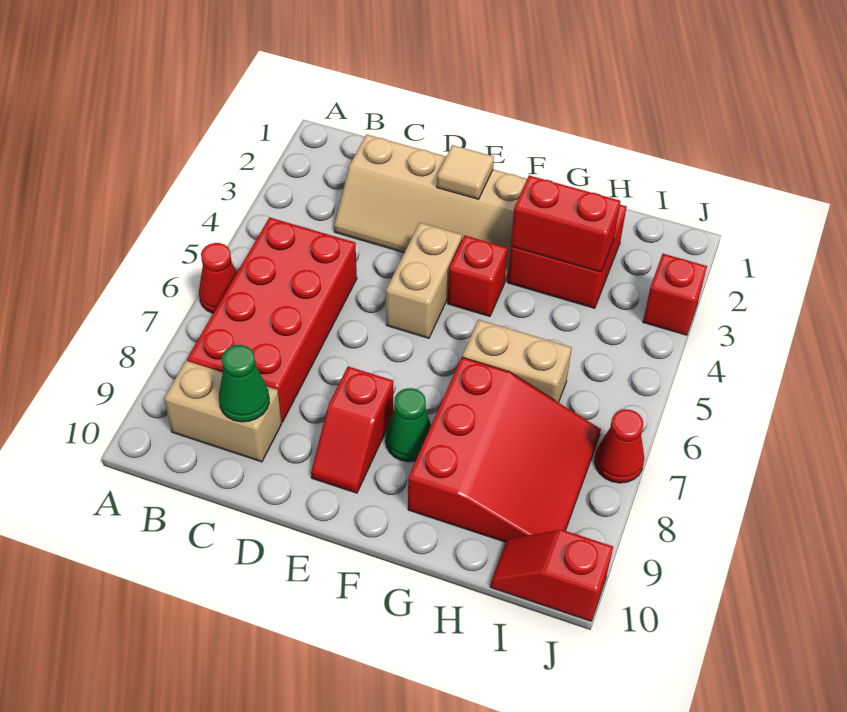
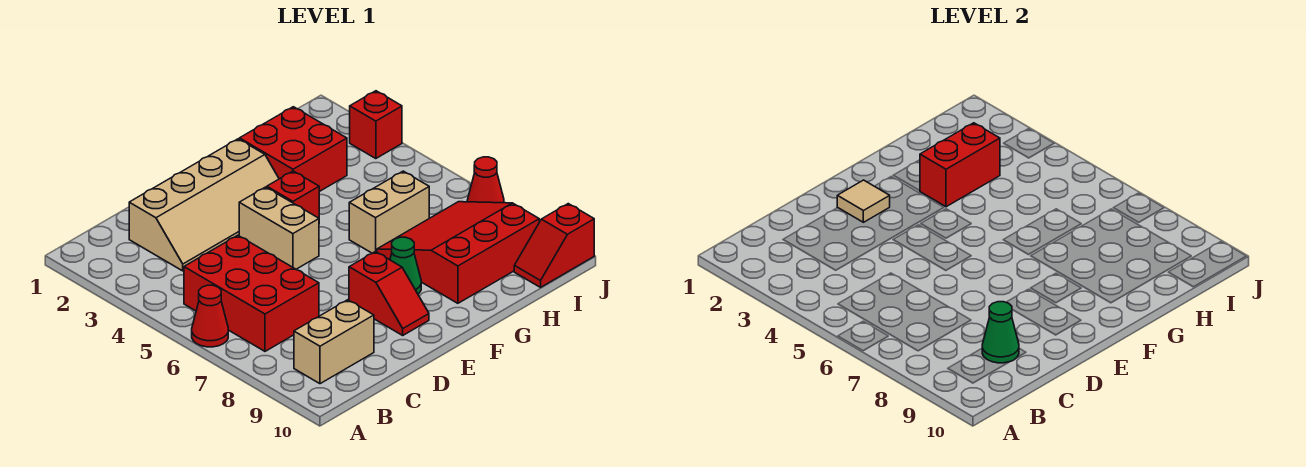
red brick B5:C8 level 1 -> red brick B5:C7 level 1
red slope G7:I9 level 1 top G -> red slope G7:I9 level 1 top 9

